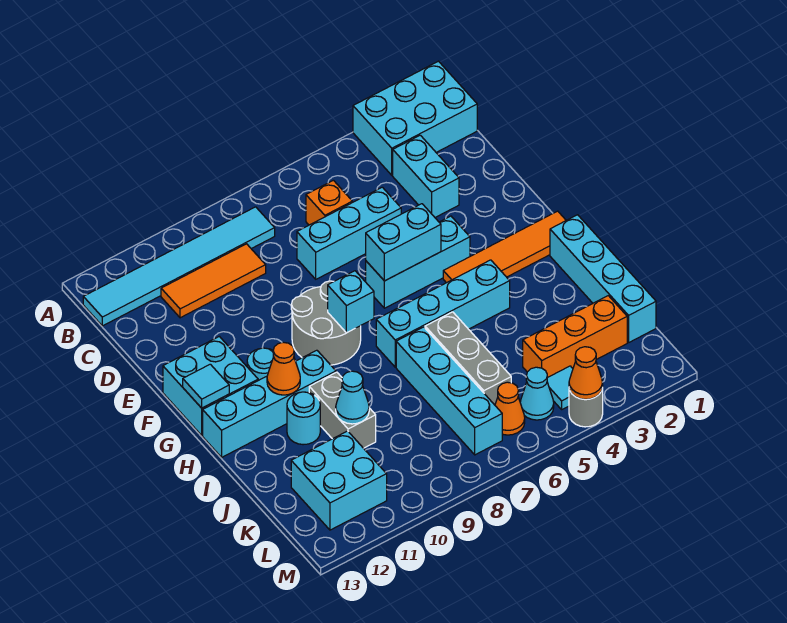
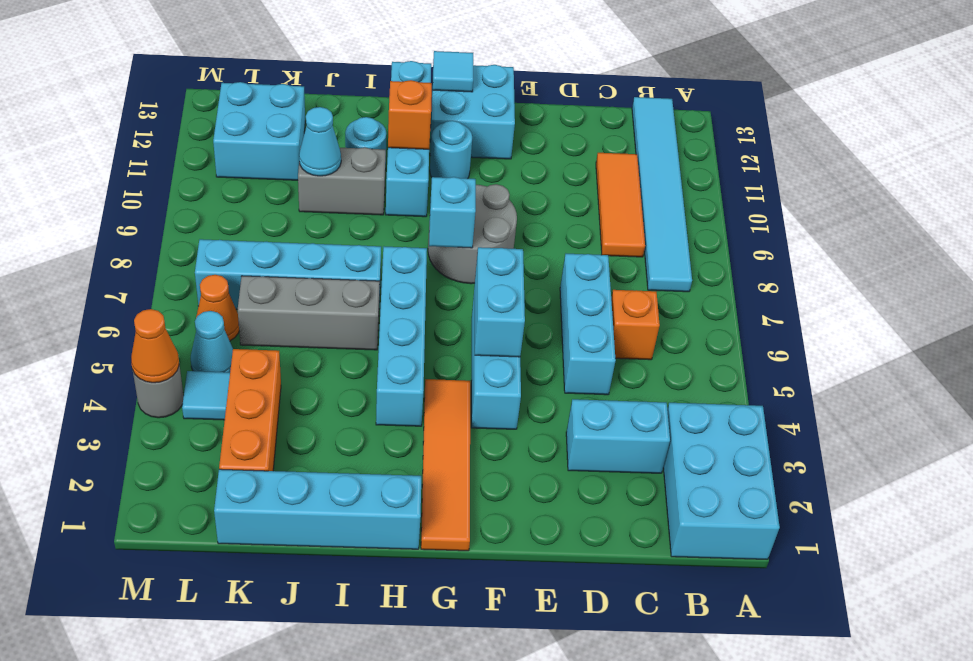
orange cone H11 level 2 -> orange brick H11 level 2

